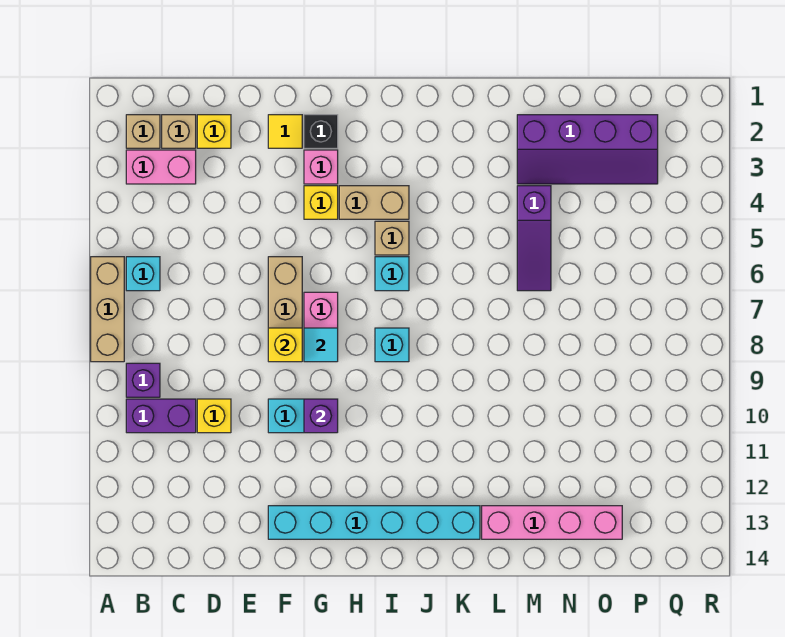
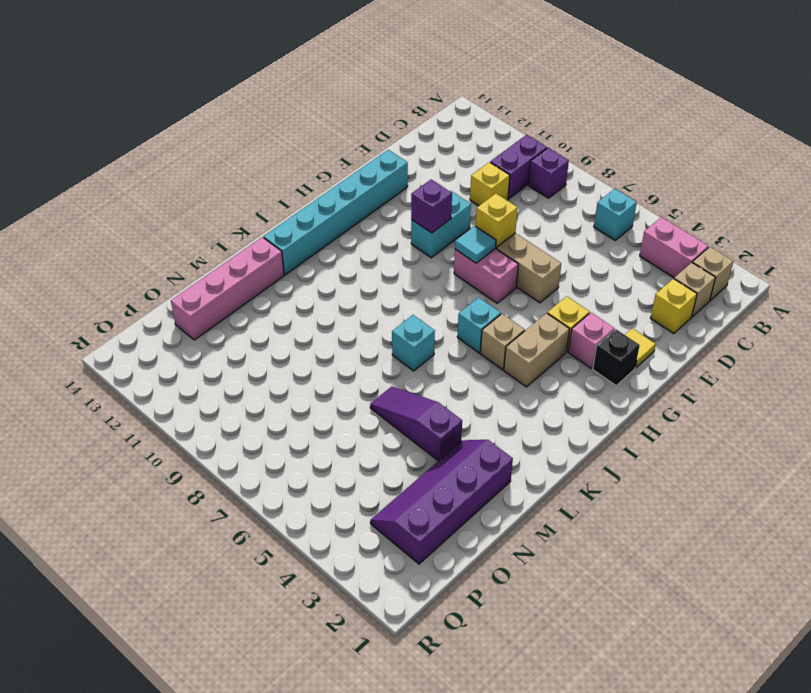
tan brick A6:A8 level 1 -> none
pink brick B3:C3 level 1 -> pink brick B3:B4 level 1
cyan brick I8 level 1 -> cyan brick K7 level 1

